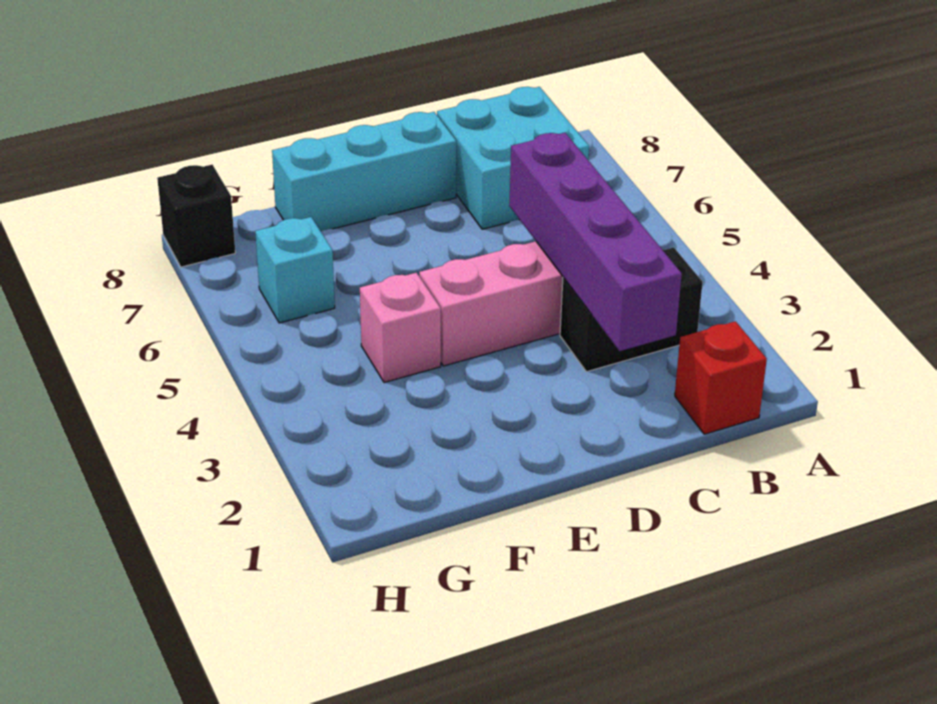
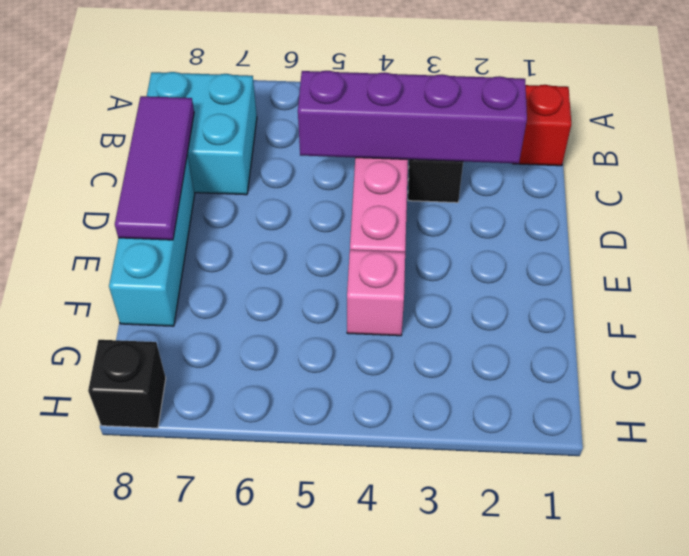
none -> purple tile C8:E8 level 2
cyan brick G6 level 1 -> none

